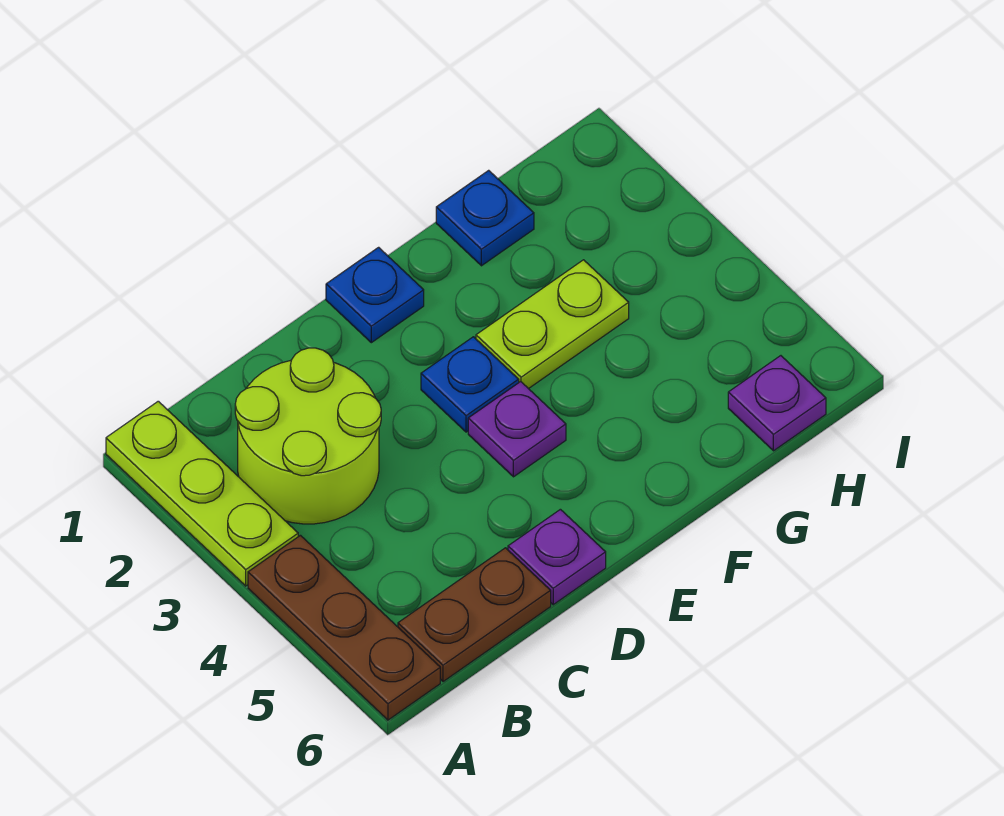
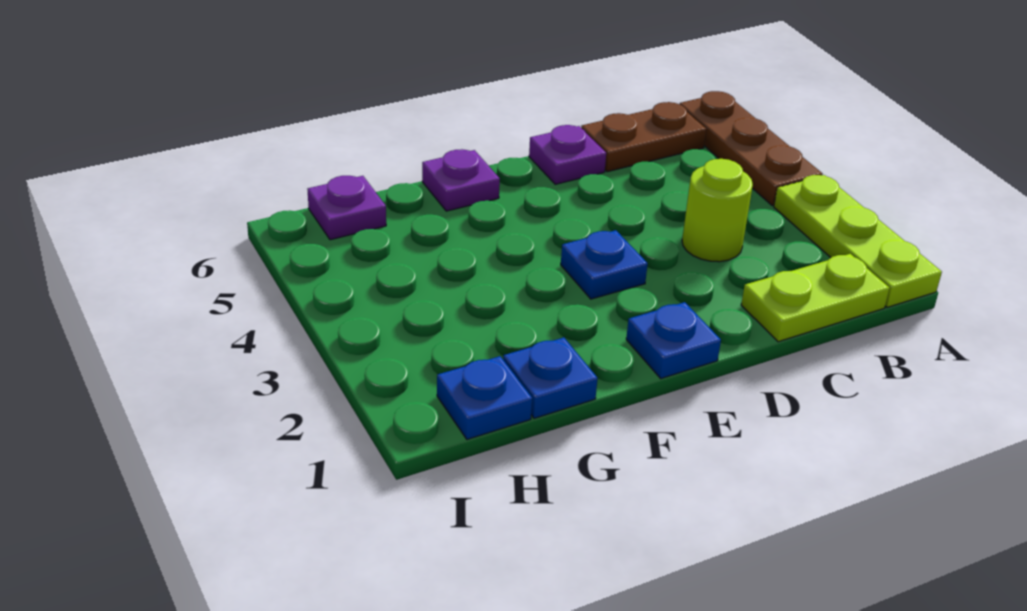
lime round brick B2:C3 level 1 -> lime round brick C3 level 1
purple plate E4 level 1 -> purple plate F6 level 1
lime plate F3:G3 level 1 -> lime plate B1:C1 level 1
none -> blue plate H1 level 1

